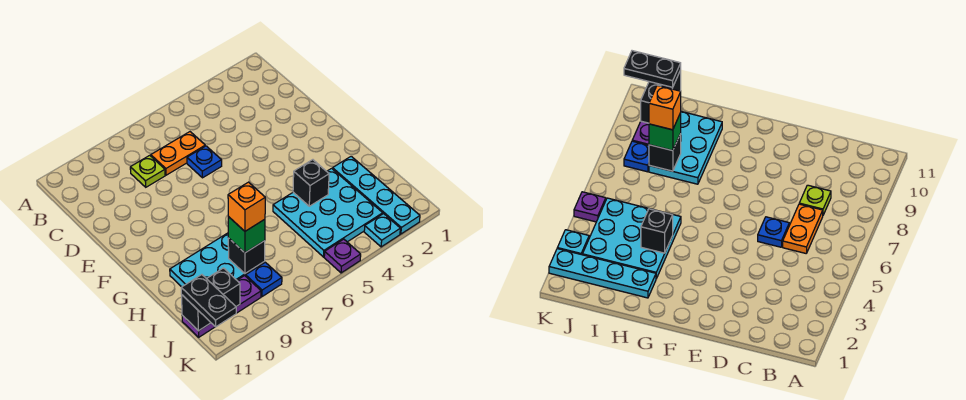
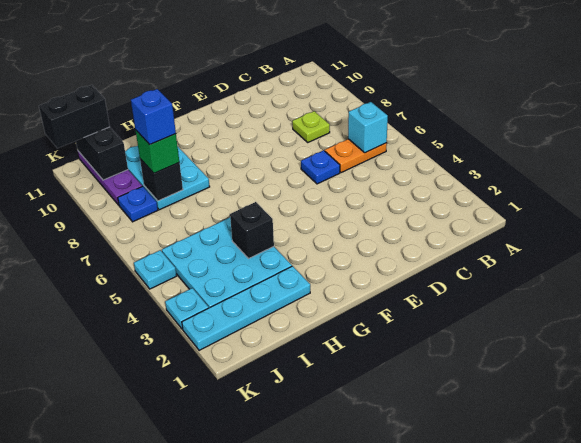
none -> cyan brick B6 level 2
orange plate C6:C7 level 1 -> orange plate B6:C6 level 1
orange brick I8 level 4 -> blue brick I8 level 4
black plate J11:K11 level 3 -> black brick J11:K11 level 3
purple plate K5 level 1 -> cyan plate K5 level 1

